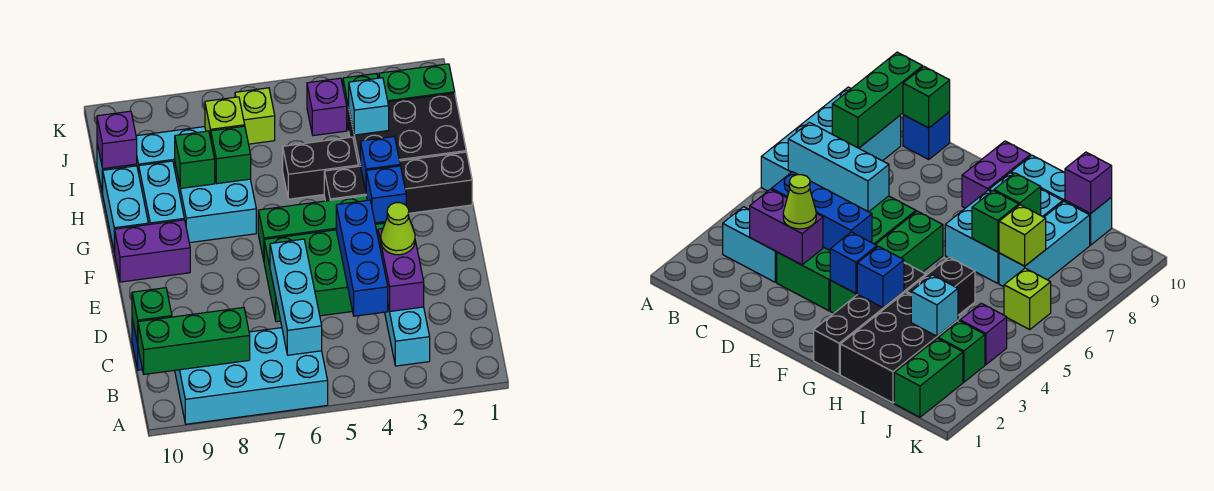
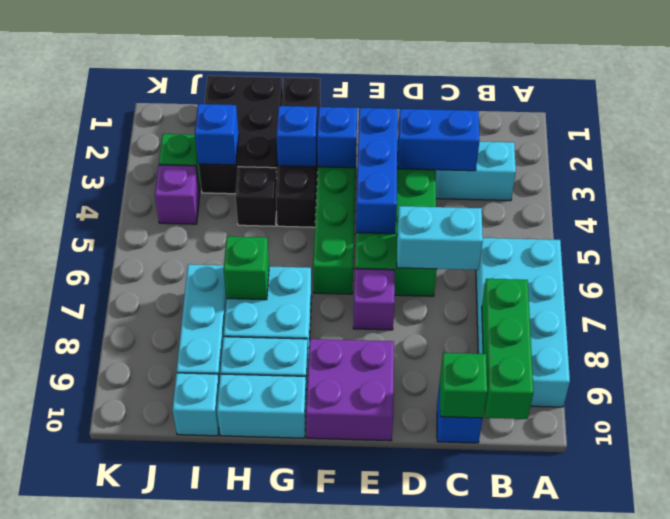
cyan brick B6:D6 level 2 -> cyan brick C6:D6 level 2
purple brick C3:D3 level 2 -> blue brick C3:D3 level 2
blue brick C4:E4 level 2 -> blue brick E3:E5 level 2
lime cone D3 level 3 -> none
purple brick F9:F10 level 1 -> purple brick E9:F10 level 1
black brick H4:H5 level 1 -> black brick H4 level 1
green brick H8 level 2 -> none
cyan brick I3 level 2 -> blue brick I3 level 2
lime brick I7 level 2 -> none
purple brick I10 level 2 -> purple brick E7 level 1
green brick J1:J2 level 1 -> none
lime brick J6 level 1 -> none

